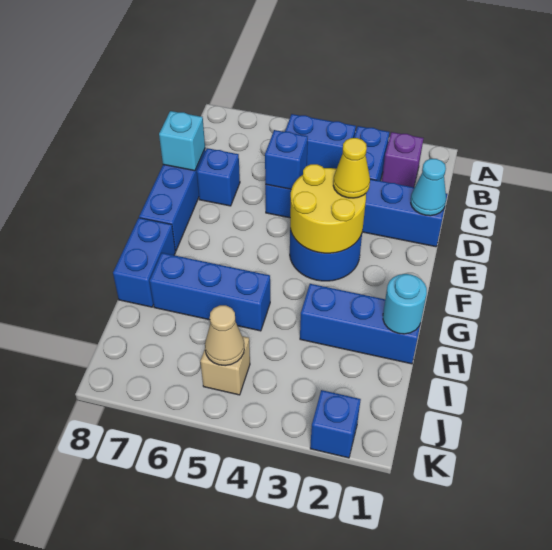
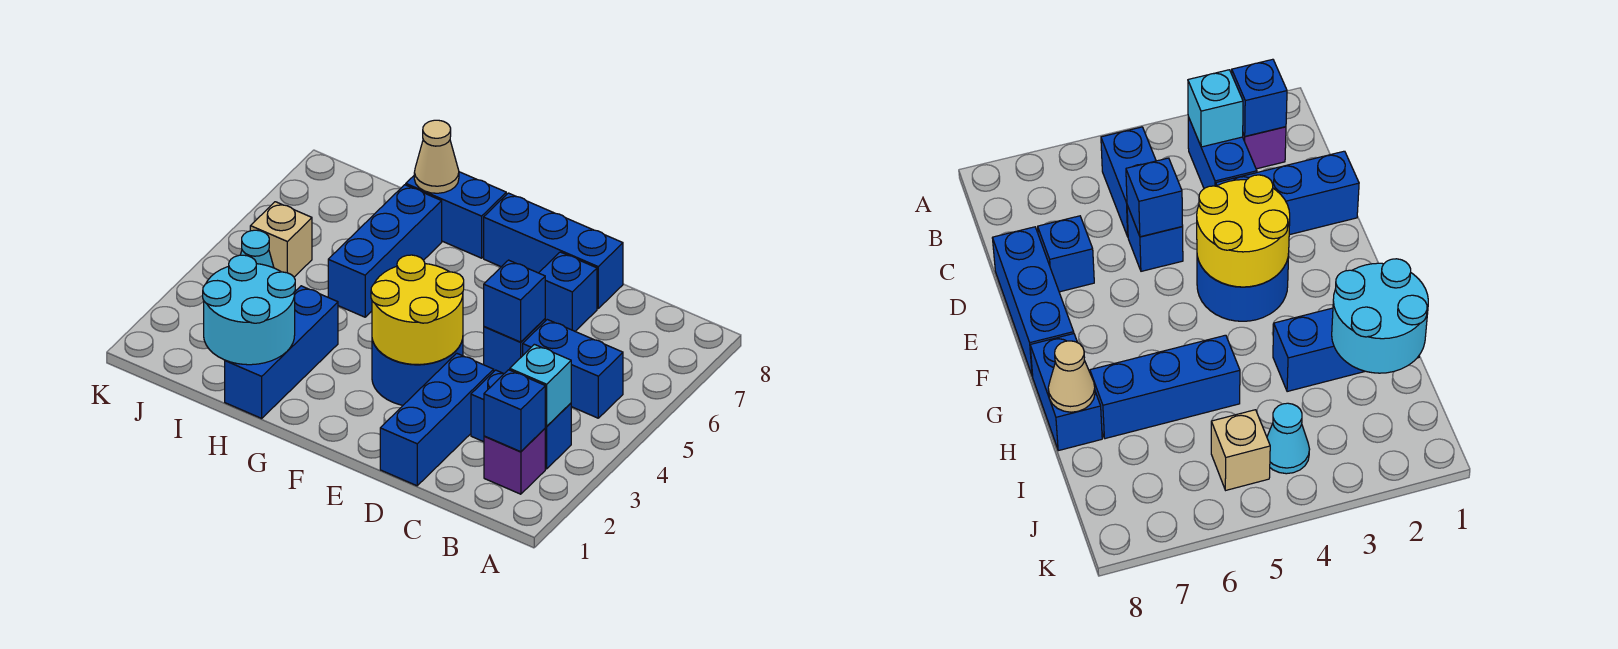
blue brick B4:B5 level 1 -> blue brick B5:C5 level 1
cyan cone D1 level 2 -> cyan cone J4 level 1
cyan brick D8 level 2 -> cyan brick B3 level 2
yellow cone E3 level 3 -> none
cyan round brick H1 level 2 -> cyan round brick H1:I2 level 2
tan cone J5 level 2 -> tan cone H8 level 2
blue brick K2 level 1 -> blue brick B2 level 2

